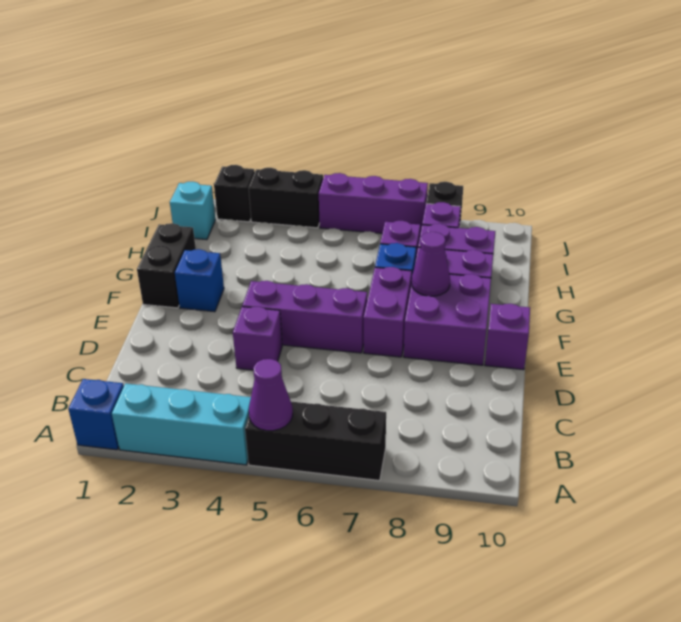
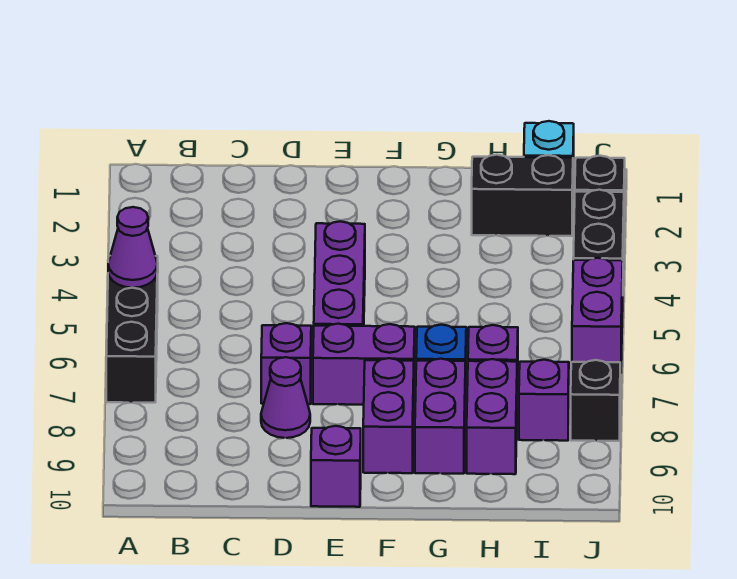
blue brick A1 level 1 -> none
cyan brick A2:A4 level 1 -> none
purple brick D4 level 1 -> purple brick D7 level 1
purple brick E8:F9 level 1 -> purple brick F8:F9 level 1
black brick F1:G1 level 1 -> black brick H2:I2 level 1
blue brick F2 level 1 -> none
purple cone F8 level 2 -> purple cone D8 level 1
purple brick J5:J7 level 1 -> purple brick J5:J6 level 1

